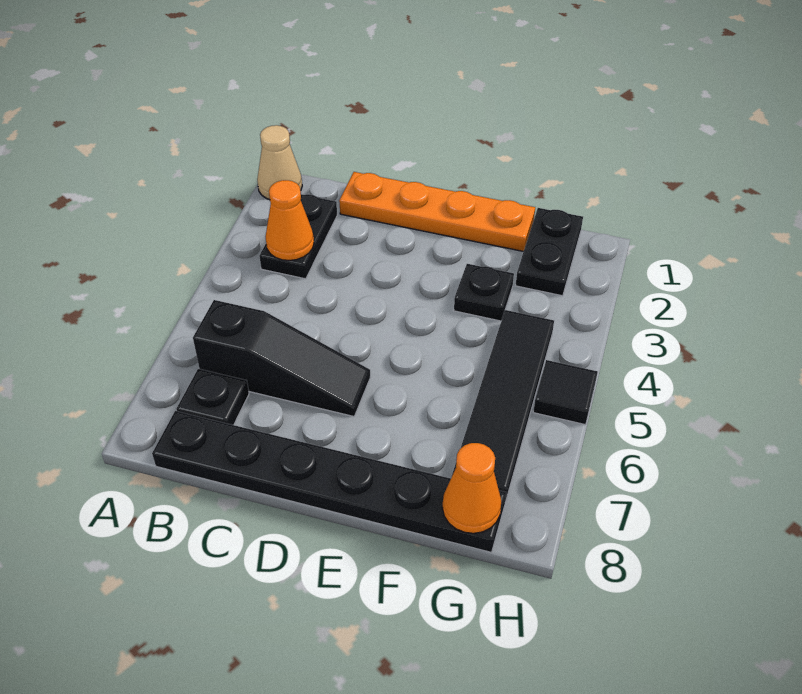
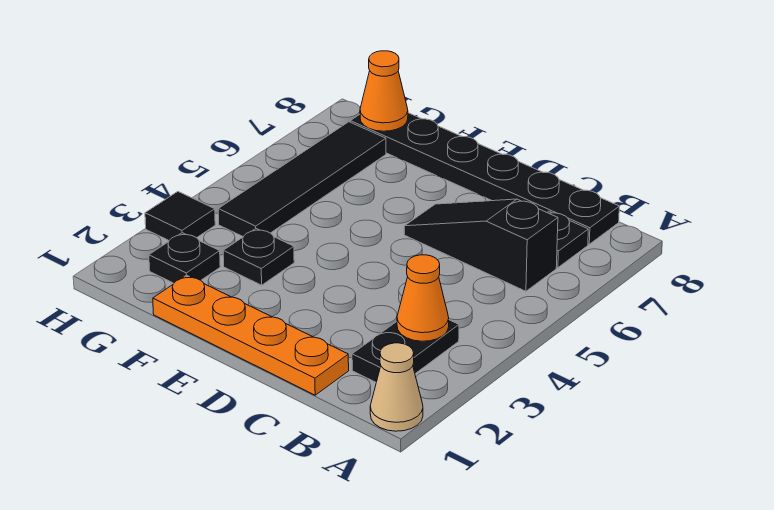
black plate G1:G2 level 1 -> black plate G2 level 1
black tile H5 level 1 -> black tile H3 level 1

